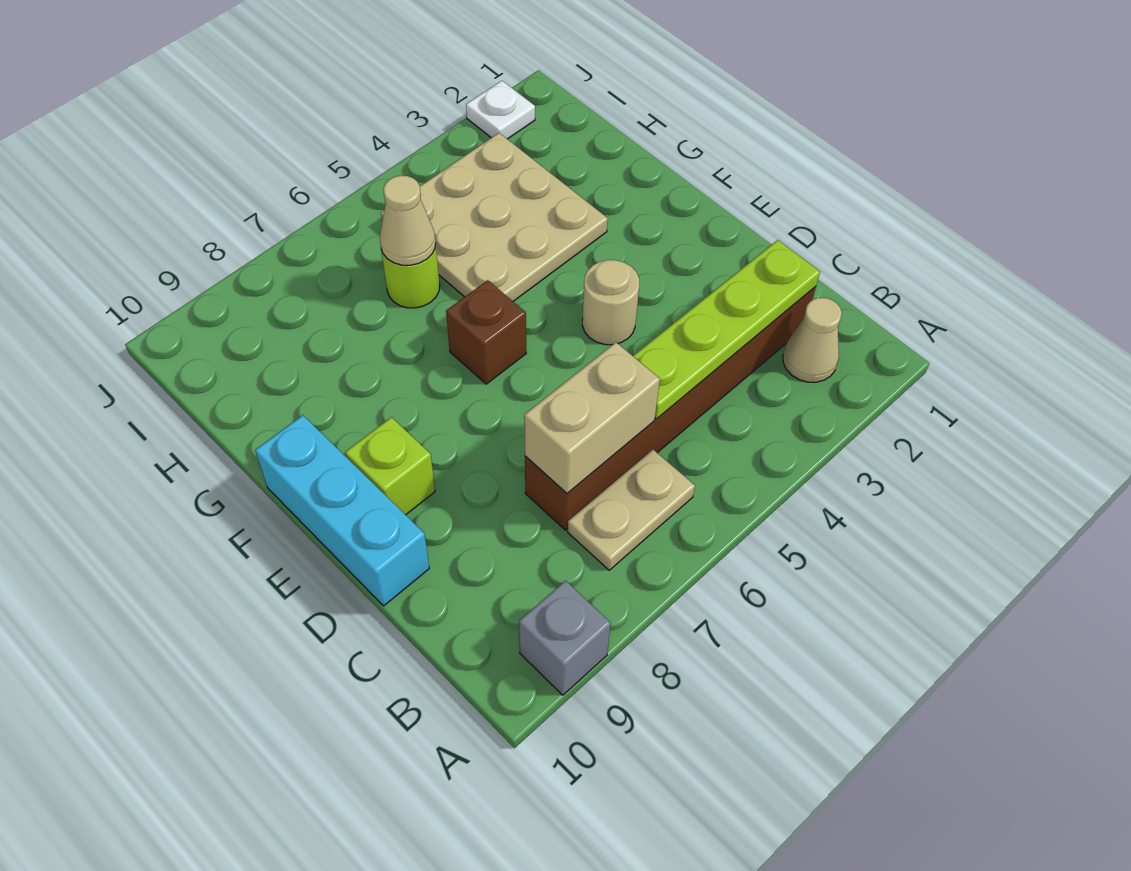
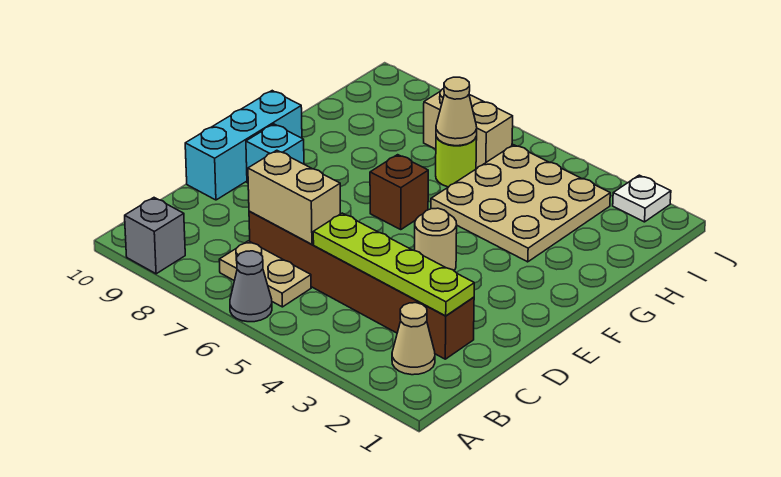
none -> grey cone A6 level 1
lime brick E9 level 1 -> cyan brick E9 level 1
none -> tan brick I6:I7 level 1

